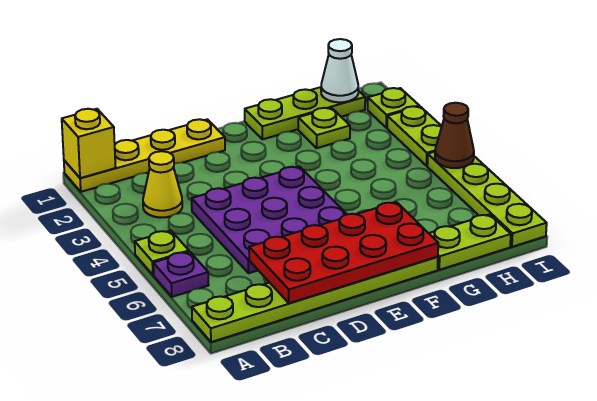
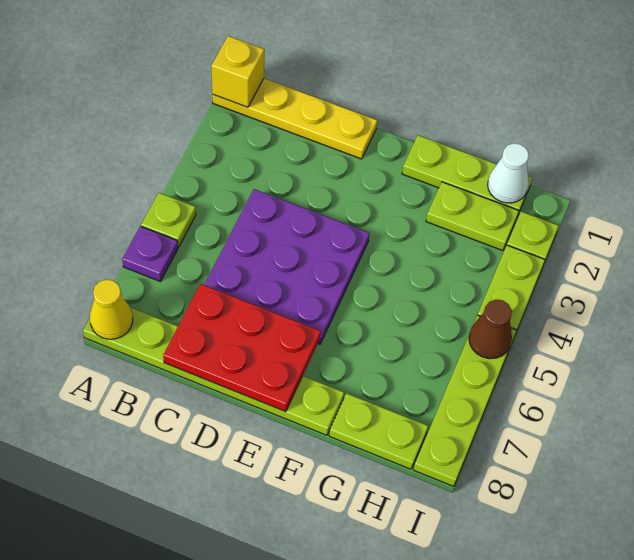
yellow cone B3 level 1 -> yellow cone A8 level 2
red plate C7:F8 level 2 -> red plate C7:E8 level 2
lime plate G2 level 1 -> lime plate G2:H2 level 1

